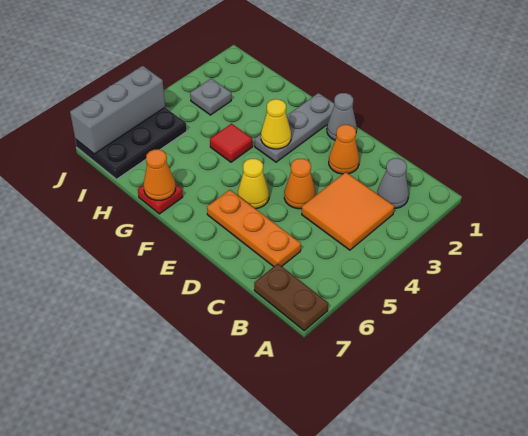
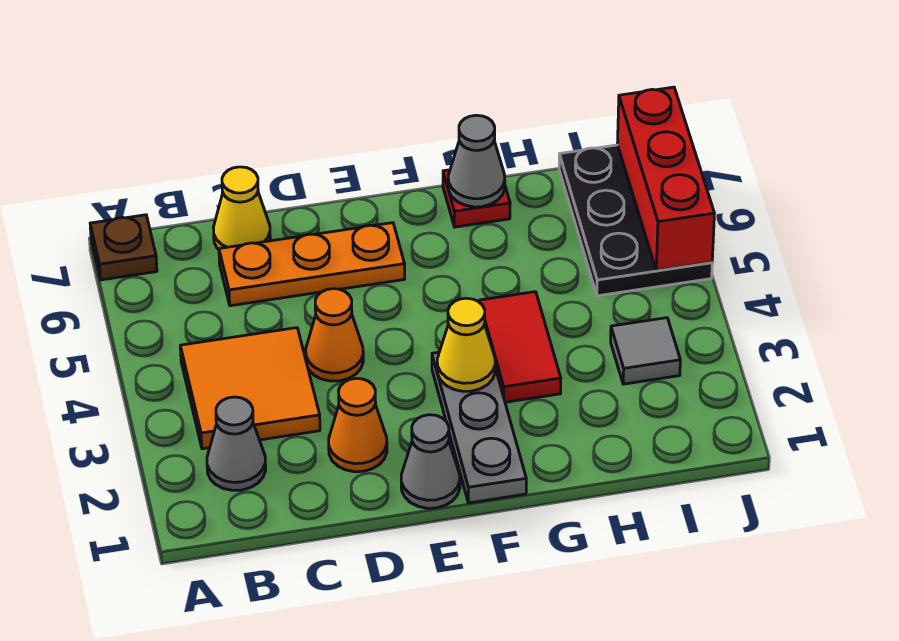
brown plate A7:B7 level 1 -> brown plate A7 level 1
yellow cone E5 level 1 -> yellow cone C7 level 1
red tile G4 level 1 -> red tile G3:G4 level 1
orange cone G7 level 2 -> grey cone G7 level 2
grey plate I3 level 1 -> grey tile I3 level 1
grey brick J5:J7 level 2 -> red brick J5:J7 level 2

